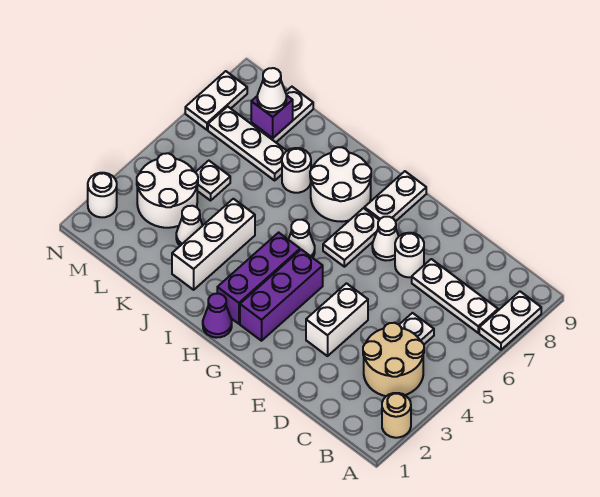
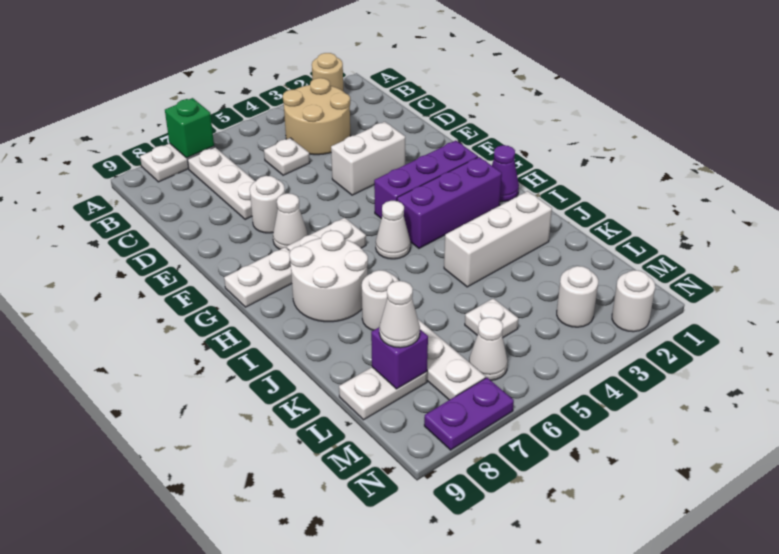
none -> green brick A7 level 2
white cone K3 level 1 -> white cone M6 level 1
white round brick L3:M4 level 1 -> white round brick M3 level 1
white plate N7:N8 level 1 -> purple plate N7:N8 level 1

